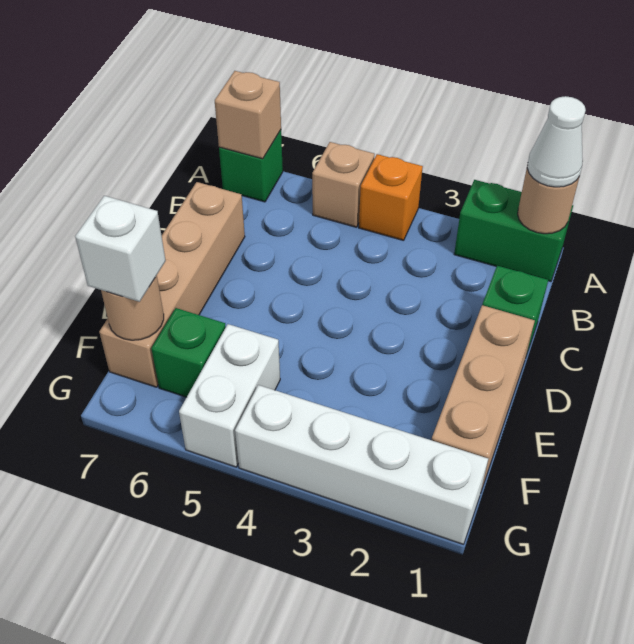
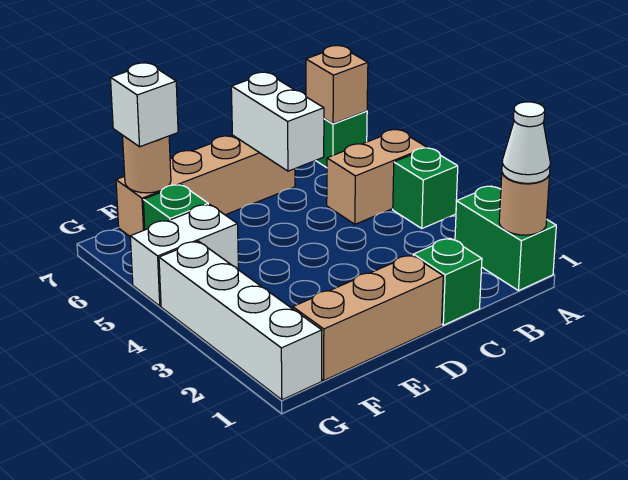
orange brick A4 level 1 -> green brick A4 level 1
tan brick A5 level 1 -> tan brick A5:B5 level 1
none -> white brick C6:C7 level 2

